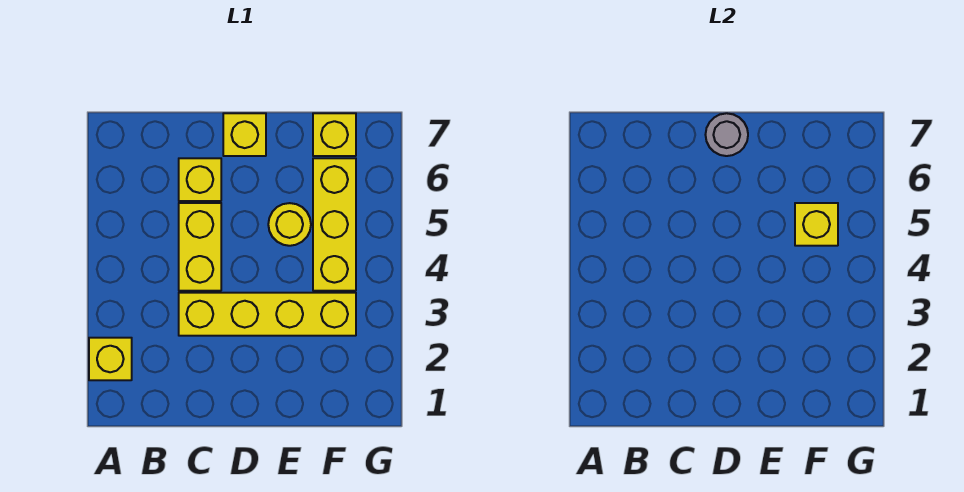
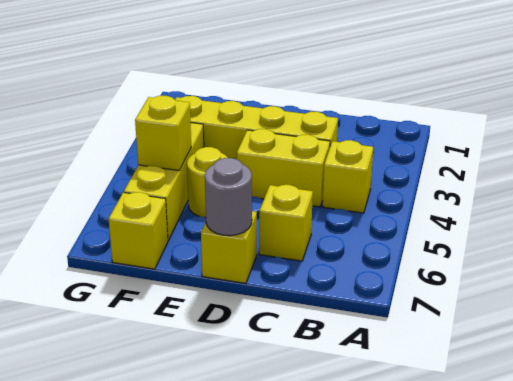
yellow brick A2 level 1 -> yellow brick B4 level 1
yellow brick C4:C5 level 1 -> yellow brick C4:D4 level 1

